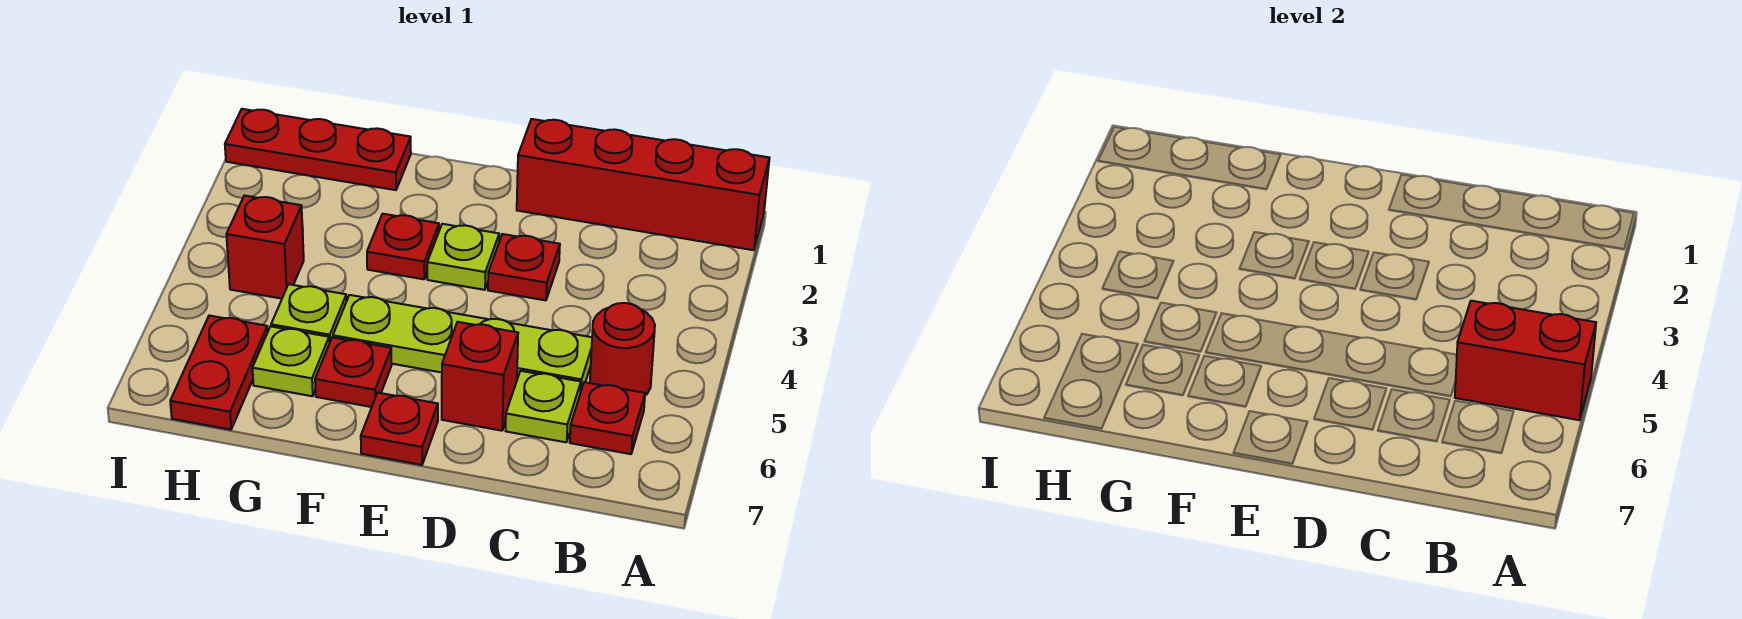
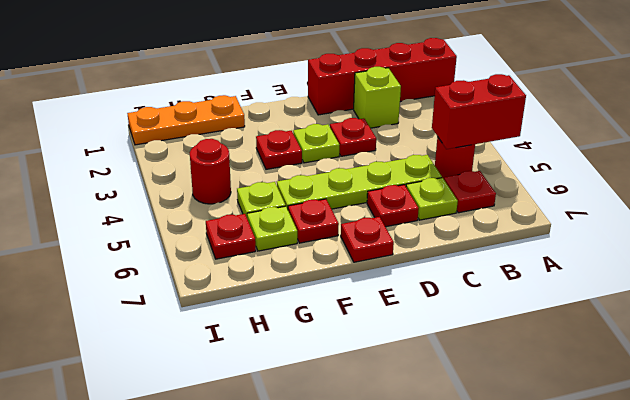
none -> lime brick C2 level 1
red brick D6 level 1 -> red plate D6 level 1
red plate G1:I1 level 1 -> orange plate G1:I1 level 1
red brick H4 level 1 -> red round brick H4 level 1
red plate H6:H7 level 1 -> red plate H6 level 1

